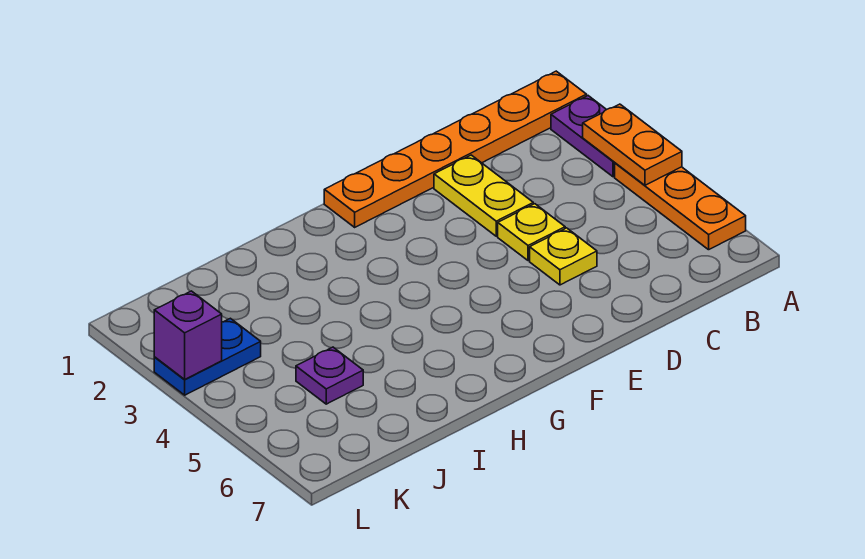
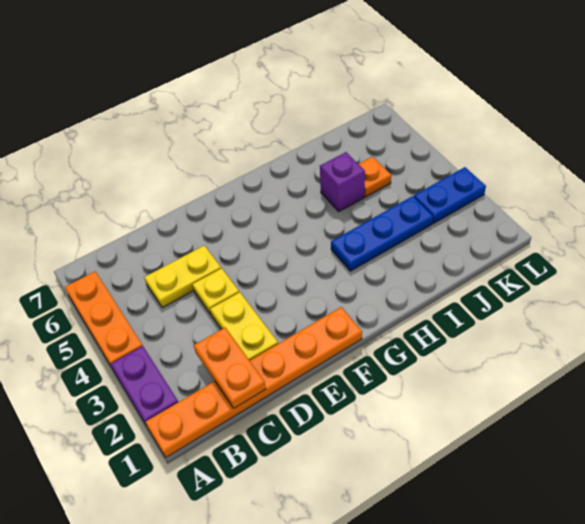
orange plate A3:A4 level 2 -> orange plate C1:C2 level 2
yellow plate D5 level 1 -> yellow plate C5:D5 level 1
none -> blue plate H3:J3 level 1
purple plate J5 level 1 -> orange plate J5 level 1
purple brick L3 level 2 -> purple brick I5 level 1

